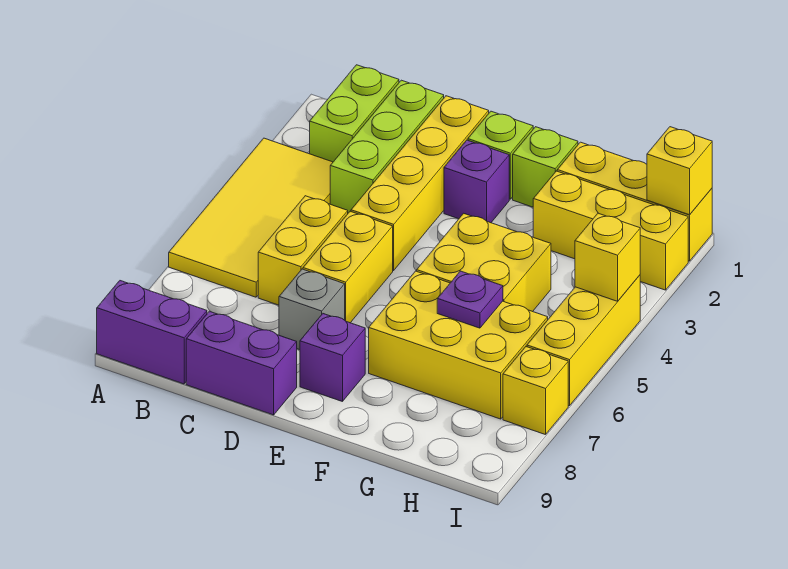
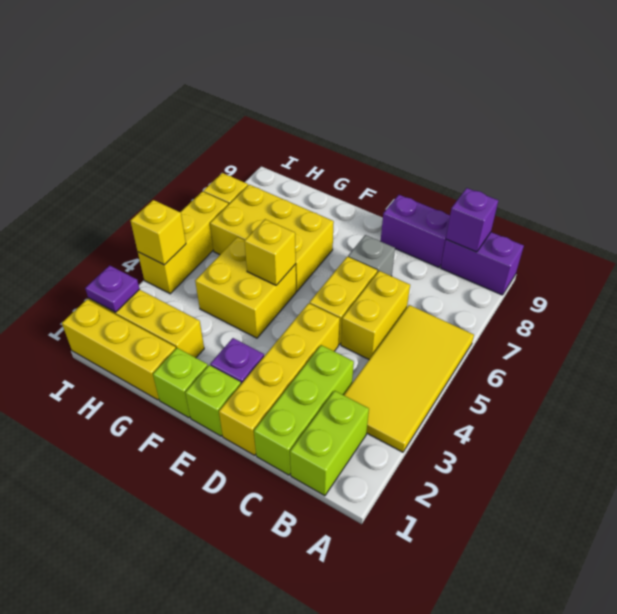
purple brick E8 level 1 -> purple brick B9 level 2
purple plate G6 level 2 -> purple plate I2 level 2
yellow brick I1 level 2 -> yellow brick F5 level 2

